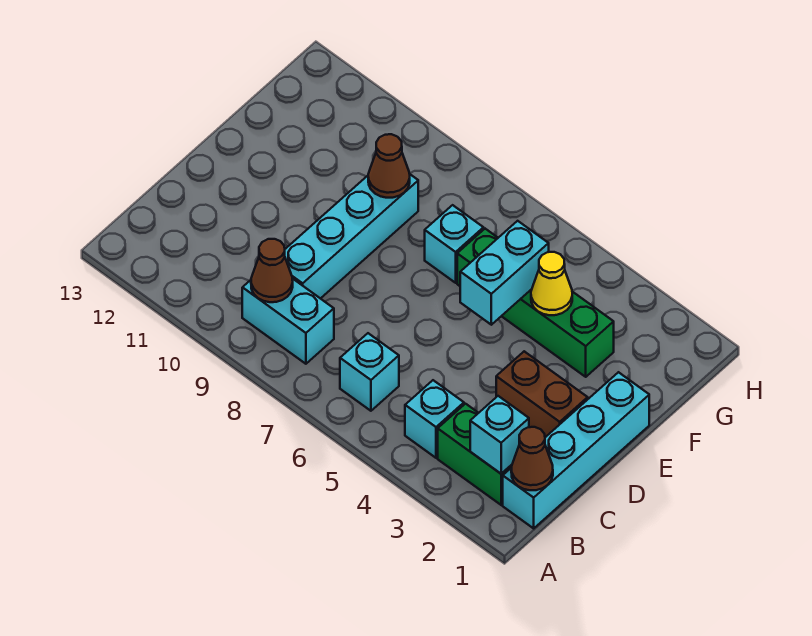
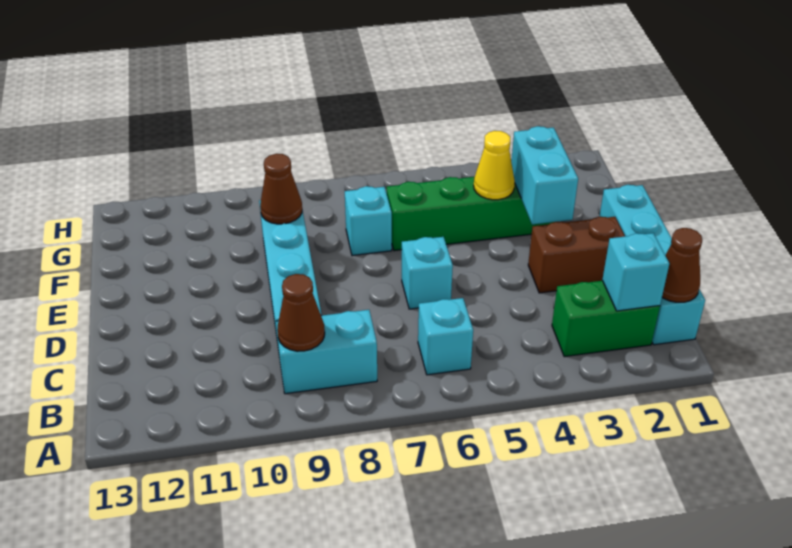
cyan brick B4 level 1 -> cyan brick D6 level 1
cyan brick E5:F5 level 2 -> cyan brick E3:F3 level 2

